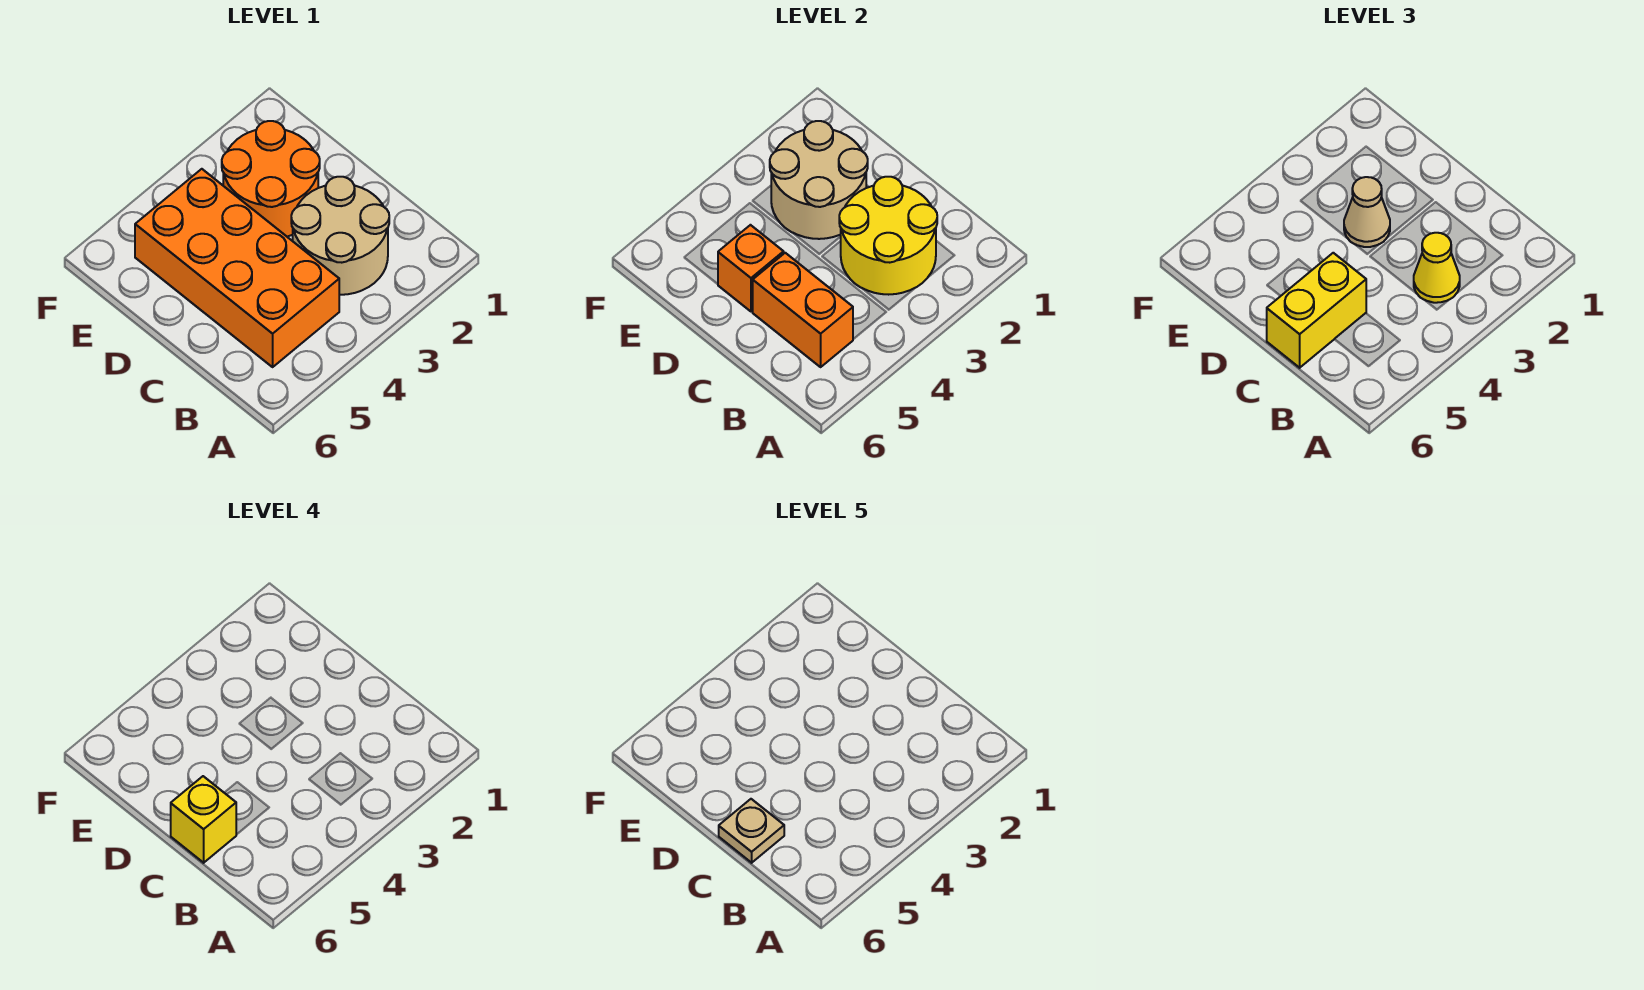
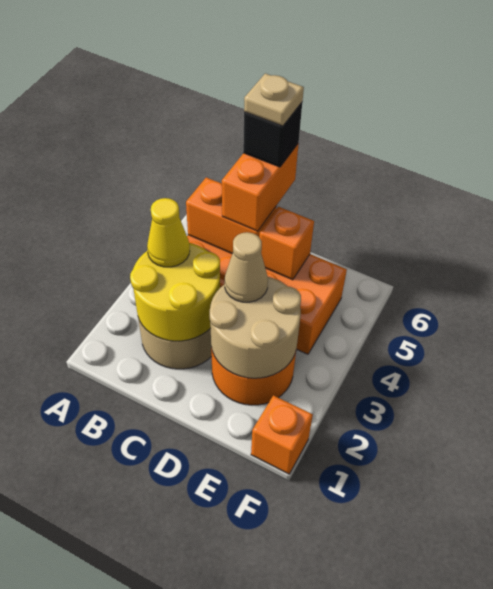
yellow brick C5:C6 level 3 -> orange brick C5:C6 level 3
yellow brick C6 level 4 -> black brick C6 level 4
none -> orange brick F1 level 1

